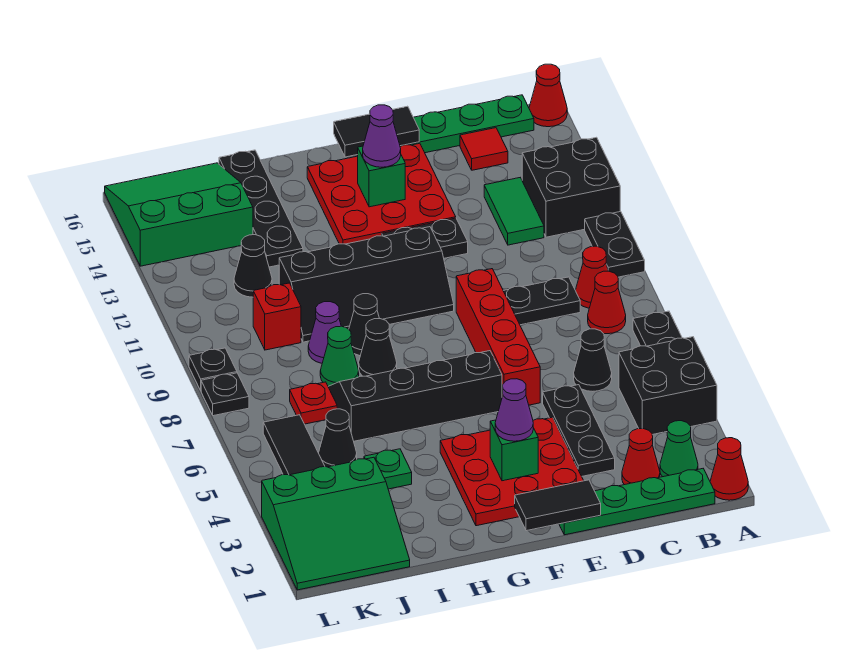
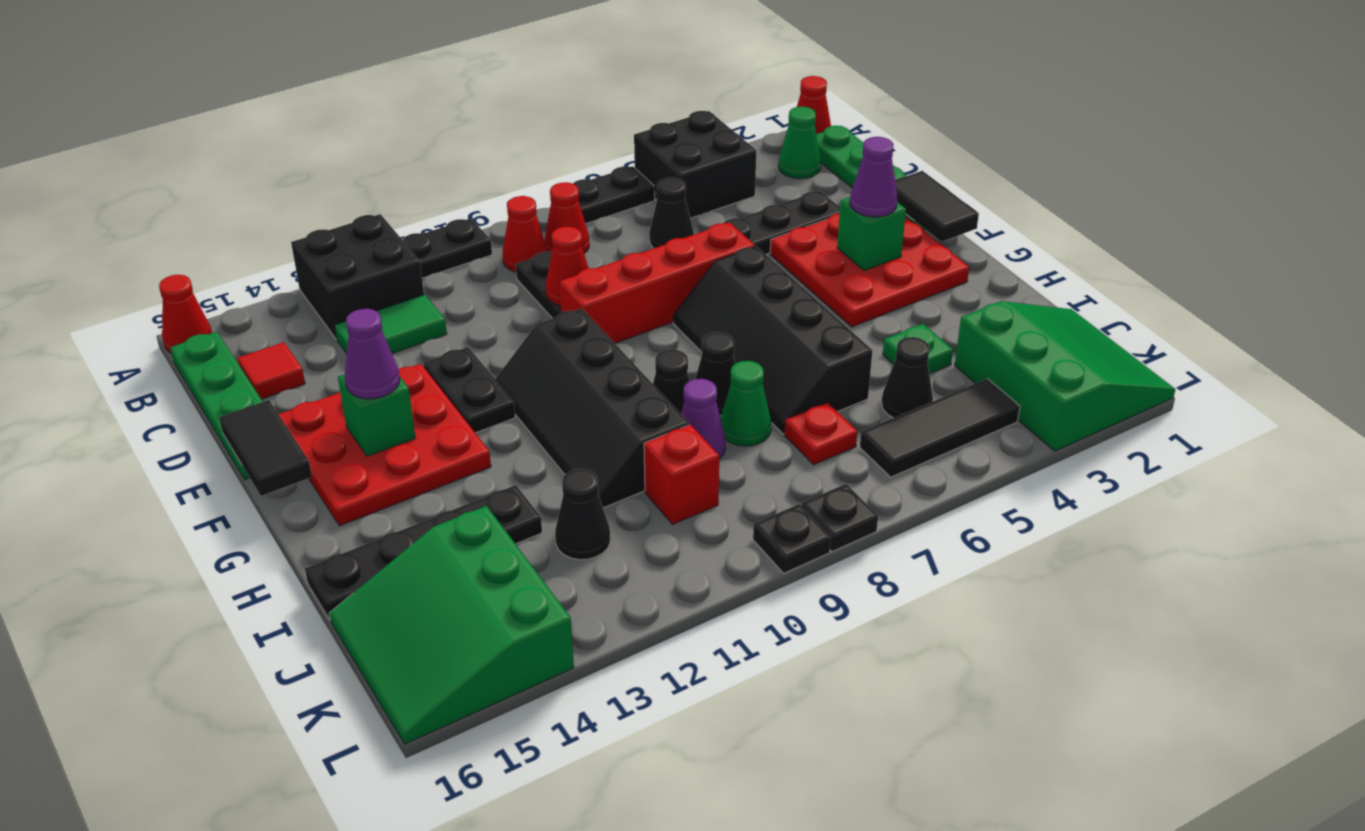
red cone C2 level 1 -> red cone D9 level 2
black slope F10:I11 level 1 top 11 -> black slope F10:I11 level 1 top 10

